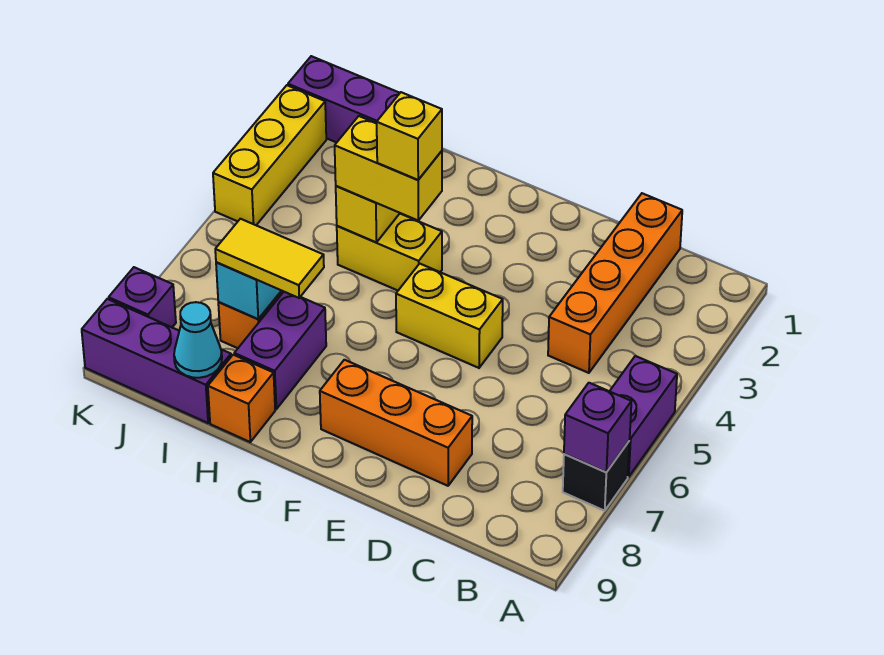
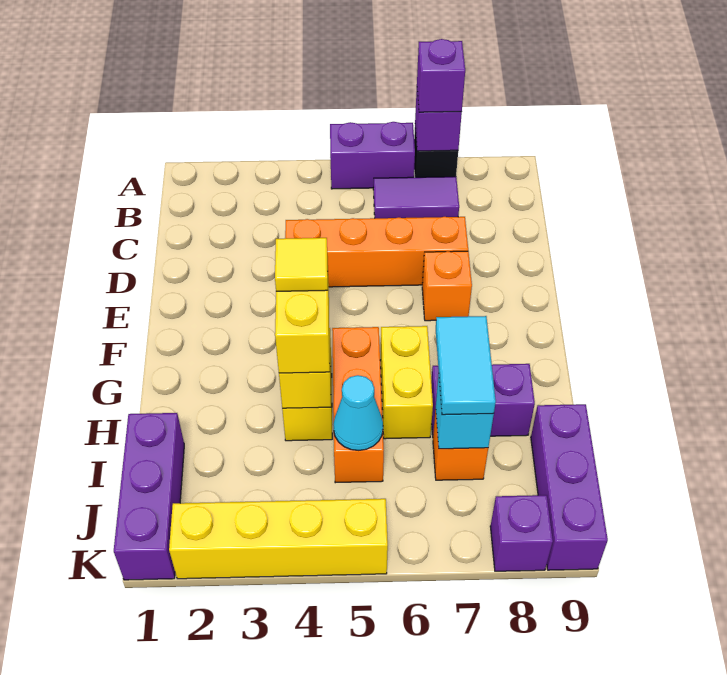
none -> purple brick A7 level 3
none -> purple tile B6:B7 level 1
orange brick C1:C4 level 1 -> orange brick D4:D7 level 1
orange brick D8:F8 level 1 -> orange brick G5:I5 level 1
yellow brick E5:F5 level 1 -> yellow brick G6:H6 level 1
yellow brick G4 level 4 -> yellow tile G4 level 4
yellow tile H7:I7 level 3 -> cyan tile H7:I7 level 3
orange brick H9 level 1 -> orange brick E7 level 1
cyan cone I9 level 2 -> cyan cone I5 level 2
yellow brick K2:K4 level 1 -> yellow brick K2:K5 level 1

